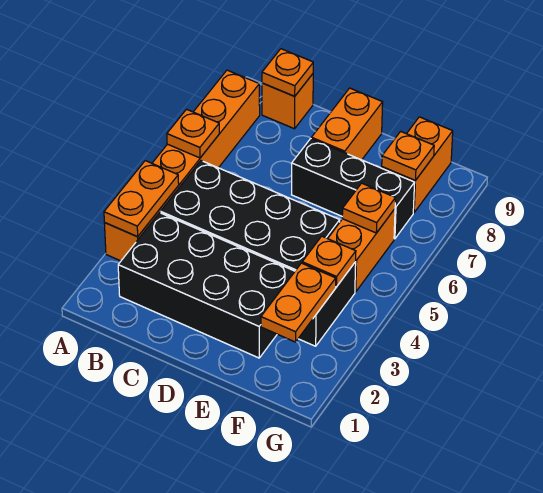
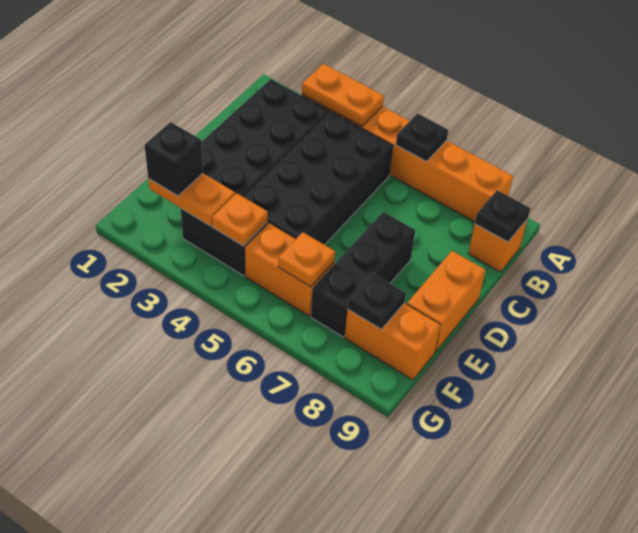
orange plate A6 level 2 -> black plate A6 level 2
orange plate B9 level 2 -> black plate B9 level 2
orange brick D8:D9 level 1 -> orange brick D9:E9 level 1
none -> black brick F2 level 3
orange plate F8 level 2 -> black plate F8 level 2

